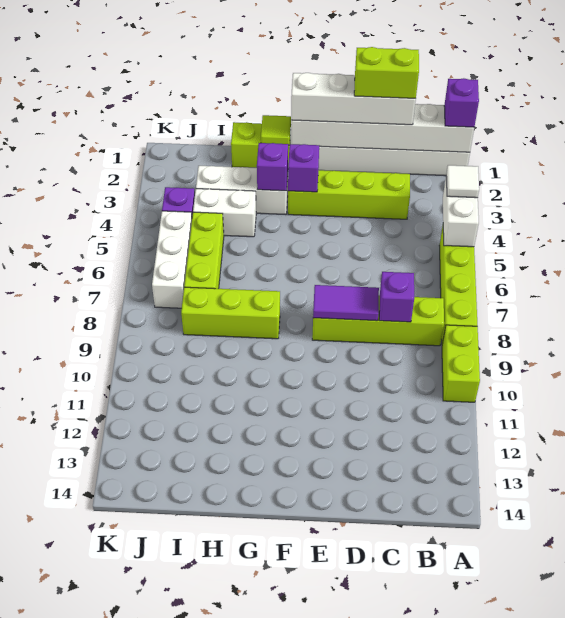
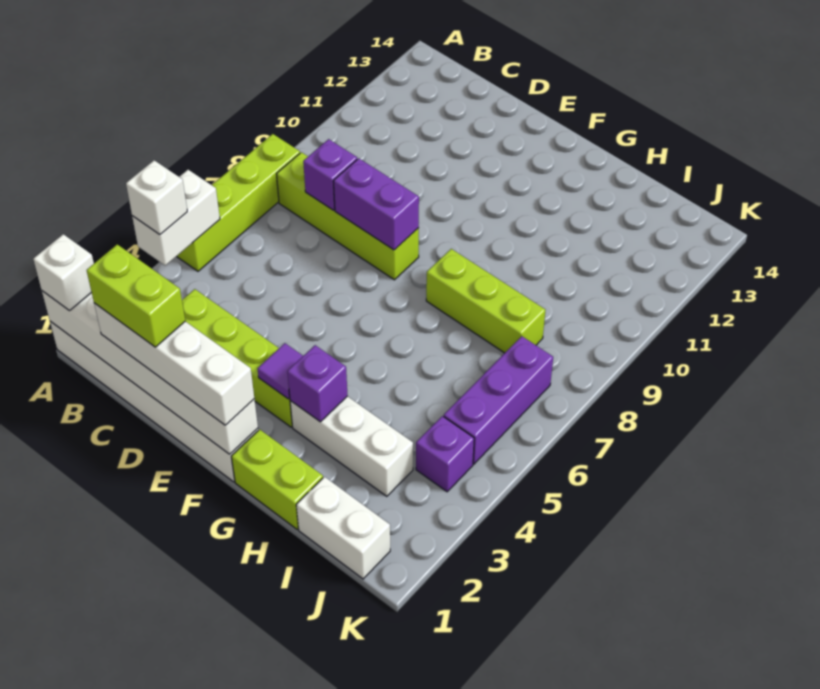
purple brick A1 level 3 -> white brick A1 level 3
white tile A4 level 3 -> white brick A4 level 3
lime brick A9:A10 level 1 -> none
purple tile D8:E8 level 2 -> purple brick D8:E8 level 2
purple brick F3 level 2 -> purple tile F3 level 2
lime tile G1 level 2 -> none
white brick H4:I4 level 1 -> white brick I1:J1 level 1
lime brick I5:I7 level 1 -> none
white brick J5:J7 level 1 -> purple brick J5:J7 level 1

